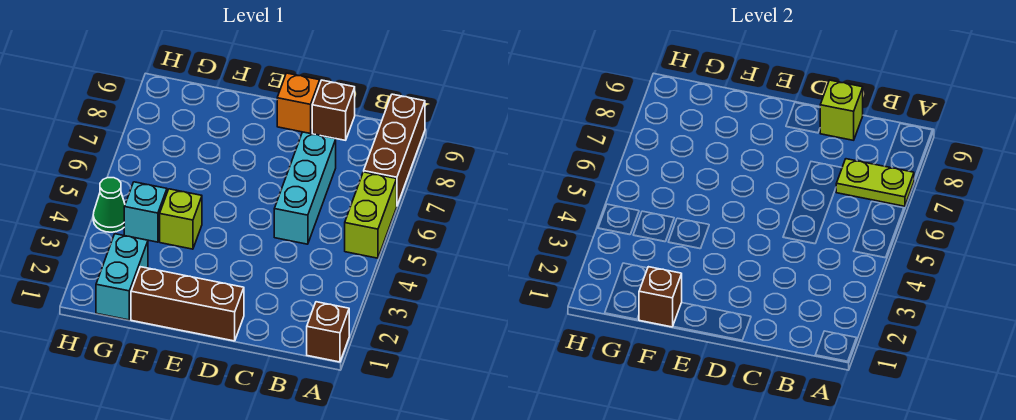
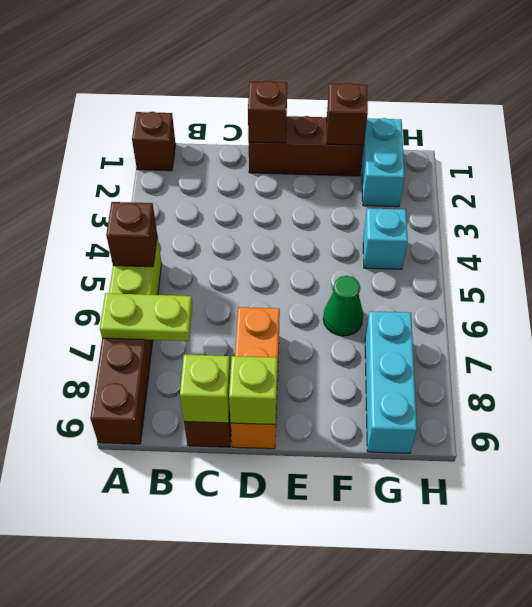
none -> brown brick A5 level 2
cyan brick C5:C7 level 1 -> cyan brick G7:G9 level 1
none -> brown brick D1 level 2
orange brick D9 level 1 -> orange brick D7:D9 level 1
lime brick F4 level 1 -> lime brick D9 level 2
green cone H4 level 1 -> green cone F6 level 1

